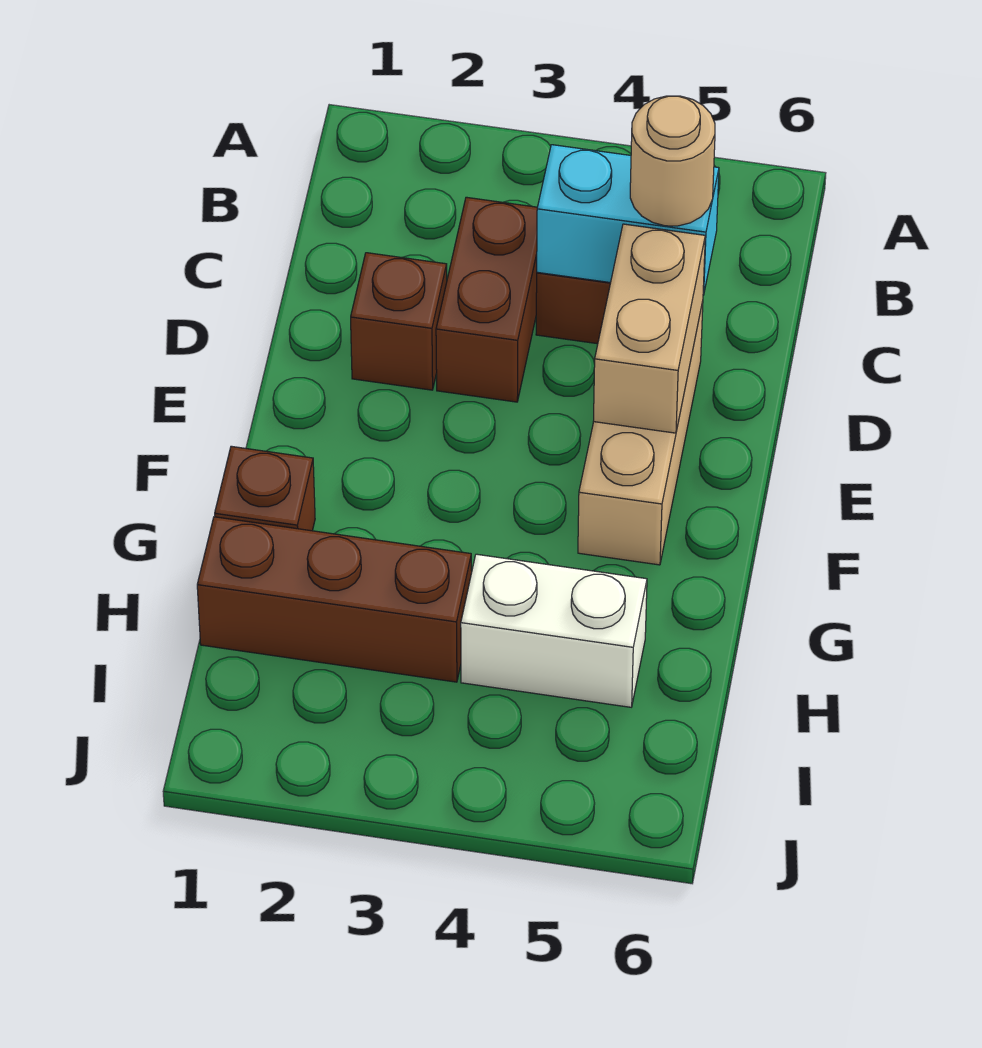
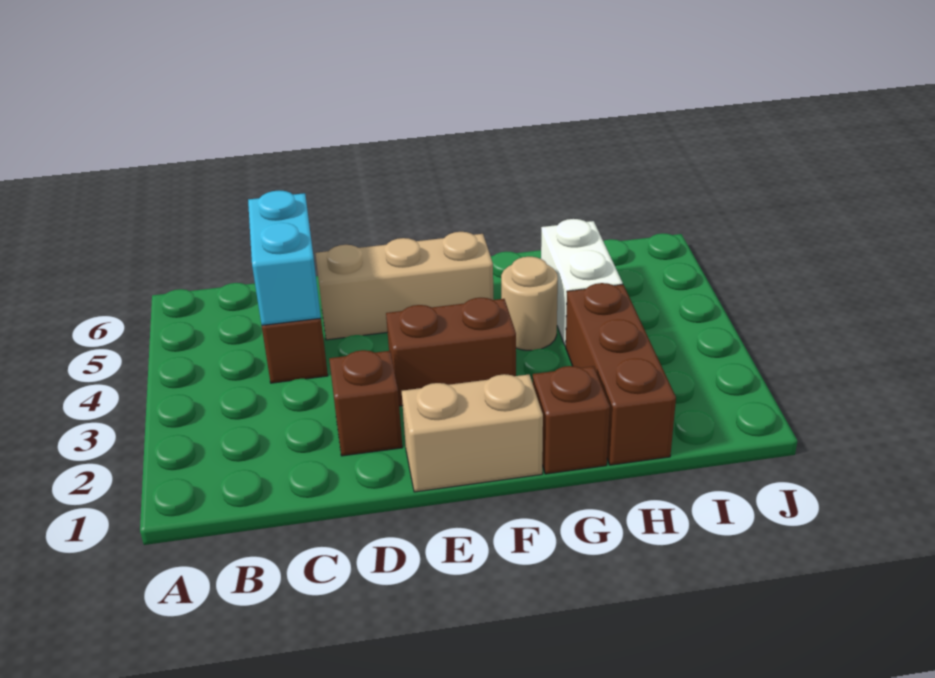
brown brick C3:D3 level 1 -> brown brick E3:F3 level 1
tan round brick C5 level 3 -> tan round brick G4 level 1
tan brick D5:E5 level 2 -> tan brick E1:F1 level 1

